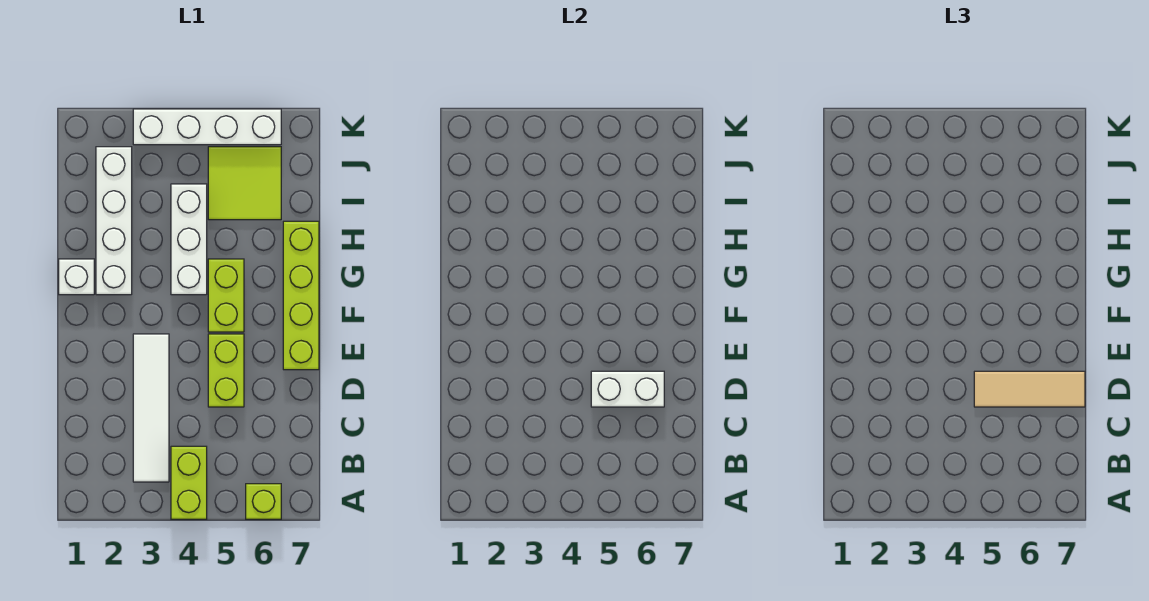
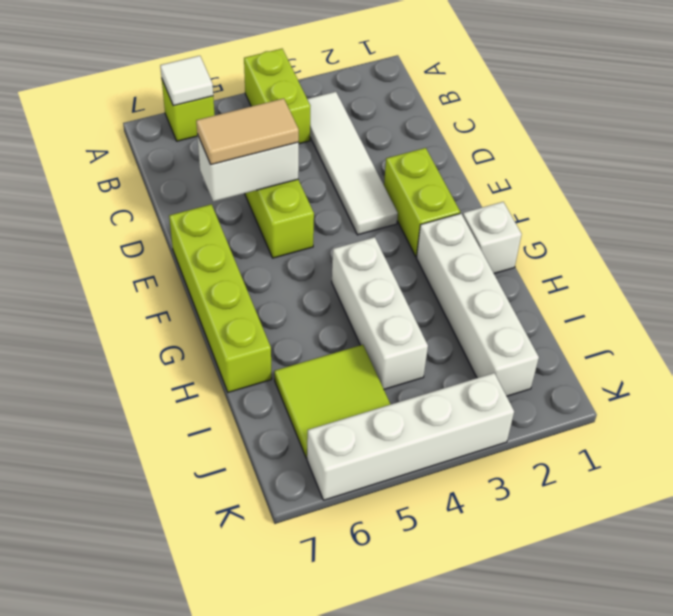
none -> white tile A6 level 2
tan tile D5:D7 level 3 -> tan tile D5:D6 level 3
lime brick F5:G5 level 1 -> lime brick E2:F2 level 1

